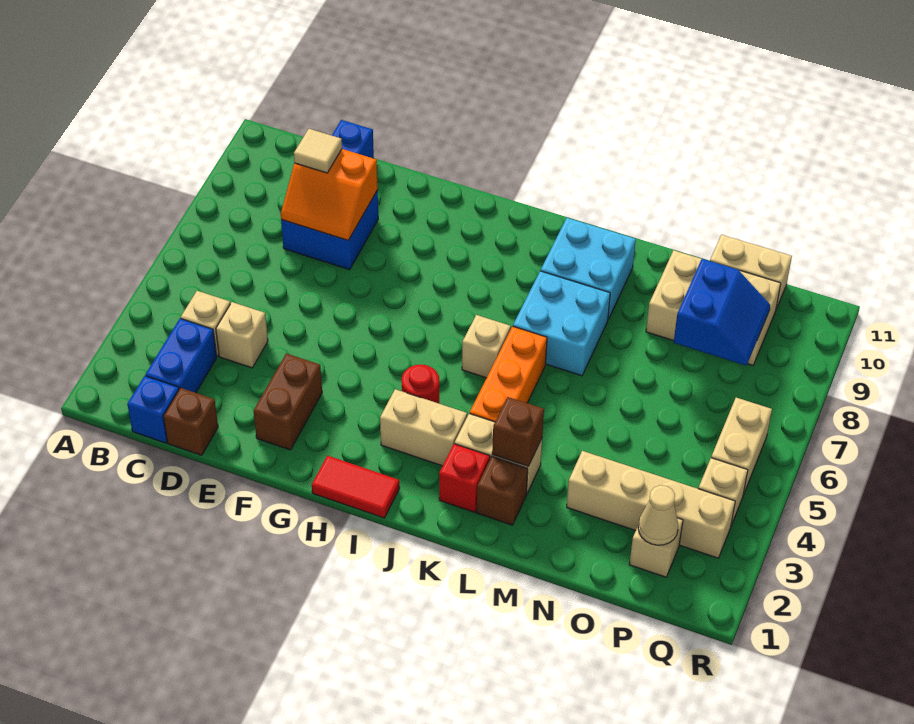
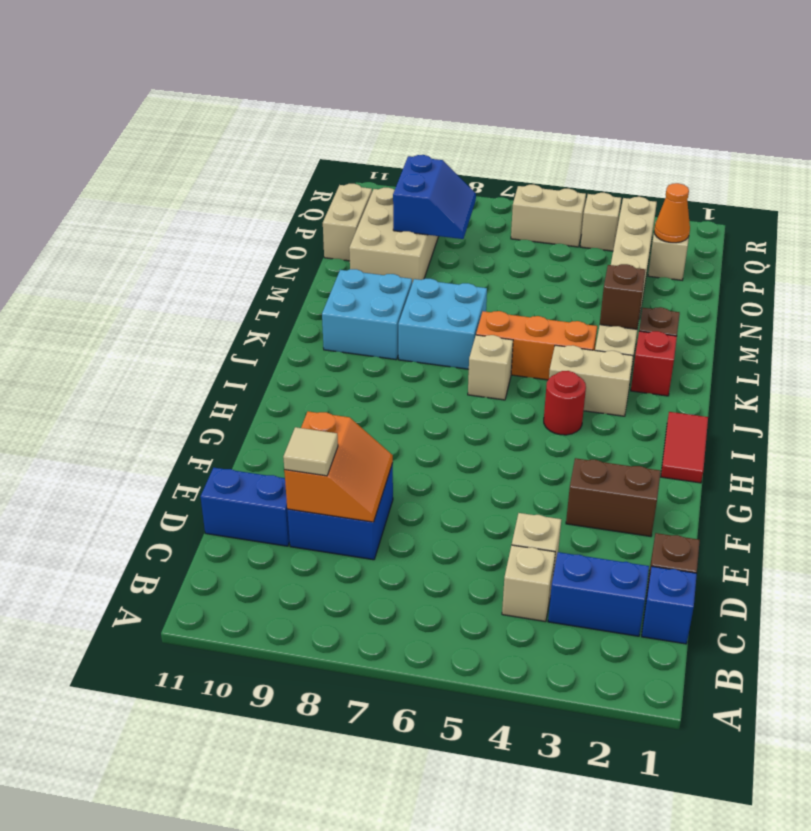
tan brick I3:J3 level 1 -> tan brick J3:J4 level 1
blue slope O8:P9 level 2 top O -> blue slope O8:P9 level 2 top 9
tan cone P2 level 2 -> orange cone P2 level 2

